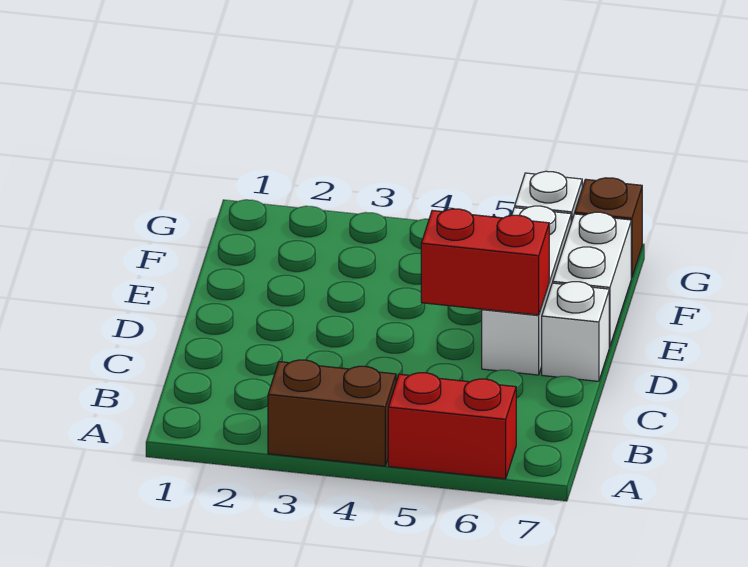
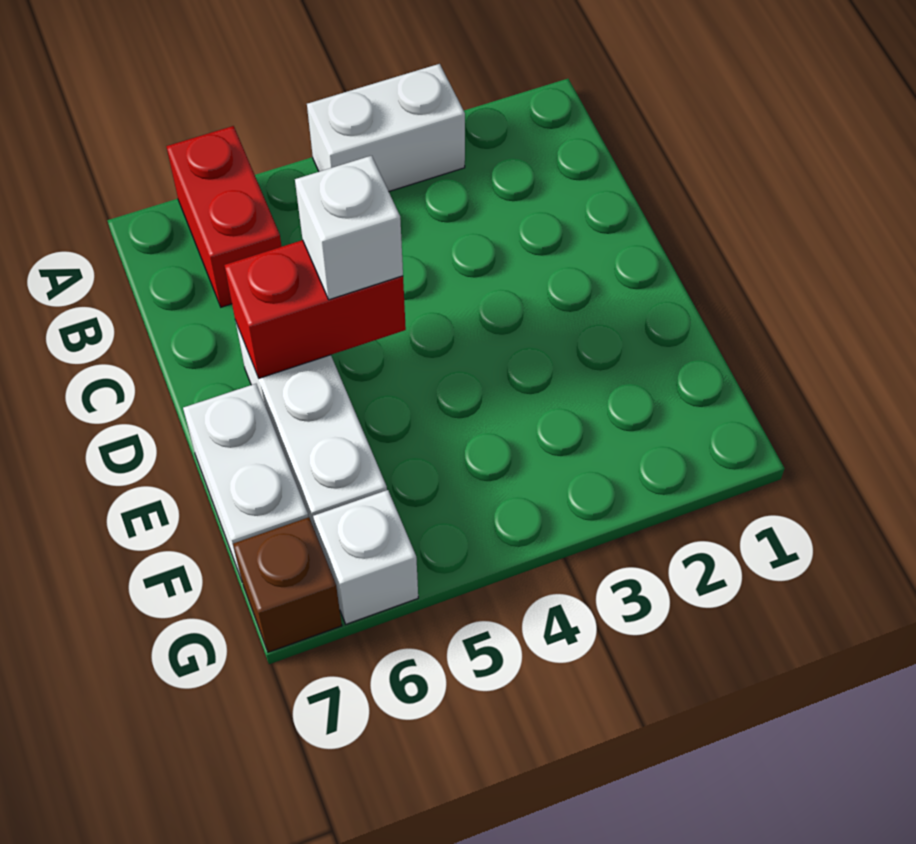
brown brick A3:A4 level 1 -> white brick A3:A4 level 1
red brick A5:A6 level 1 -> red brick A6:B6 level 1
white brick D7 level 1 -> white brick D5 level 3

